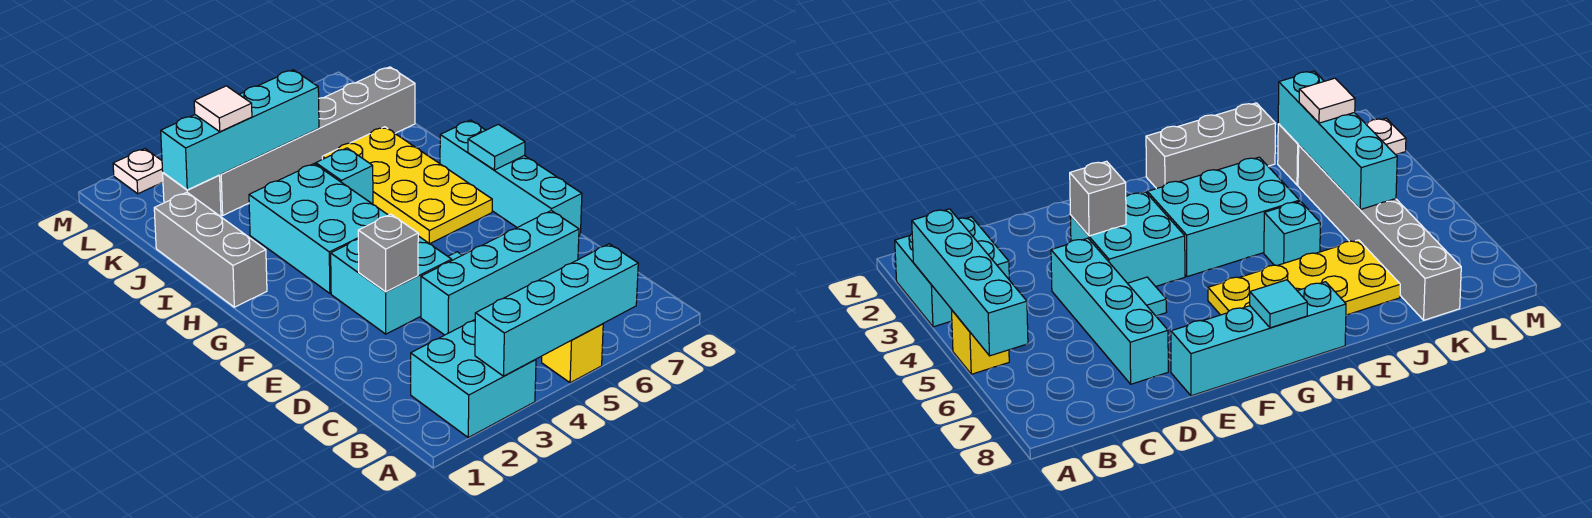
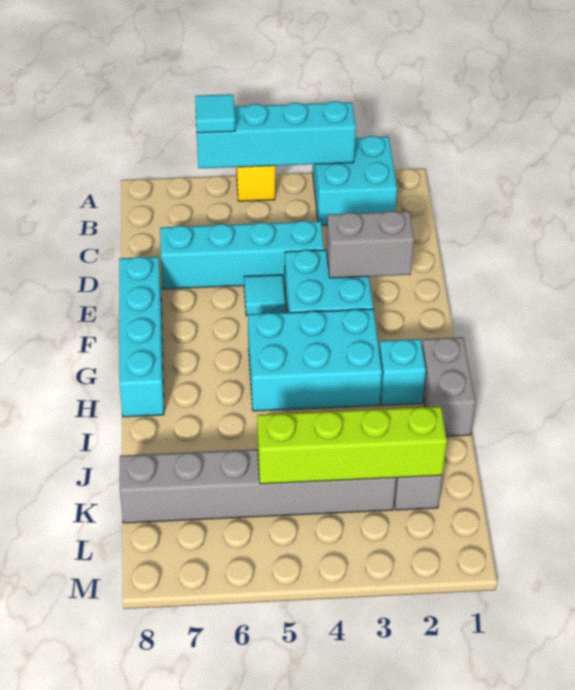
grey brick E3 level 2 -> grey brick E2:E3 level 2
cyan brick G3:I4 level 1 -> cyan brick G3:H5 level 1
yellow plate G6:J7 level 1 -> none
cyan tile G8 level 2 -> cyan tile A6 level 3
grey brick H1:J1 level 1 -> grey brick H1:I1 level 1
cyan brick I5 level 1 -> cyan brick H2 level 1
cyan brick K2:K5 level 2 -> lime brick K2:K5 level 2
white tile K3 level 3 -> none
white plate M2 level 1 -> none

